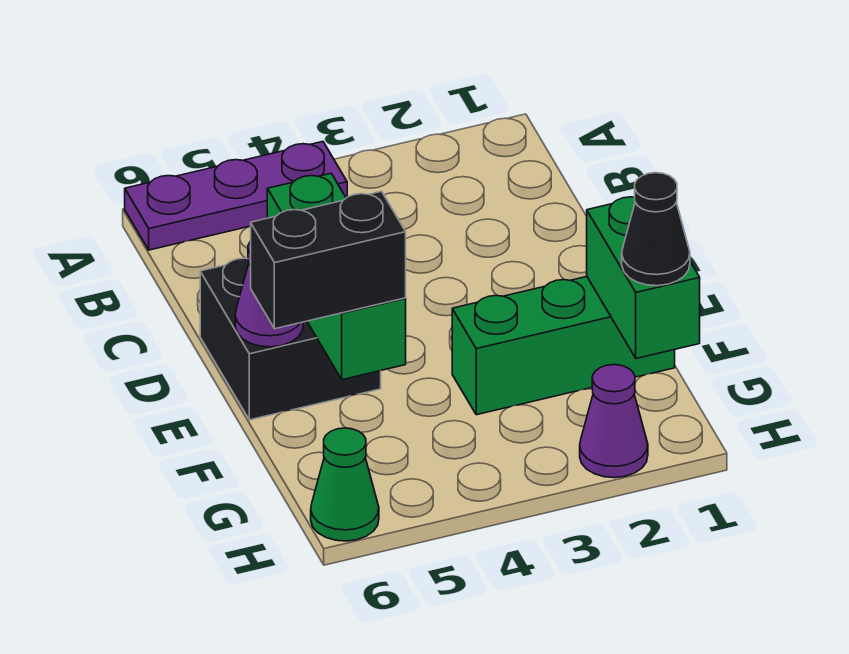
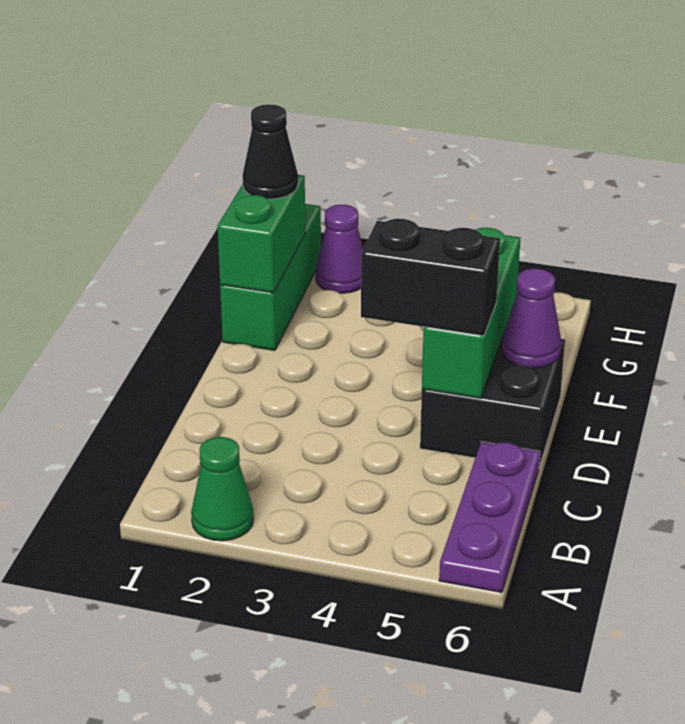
purple plate A4:A6 level 1 -> purple plate A6:C6 level 1
green brick F1:F3 level 1 -> green brick F1:H1 level 1
black brick F5:F6 level 3 -> black brick D4:D5 level 3
green cone H6 level 1 -> green cone A2 level 1

